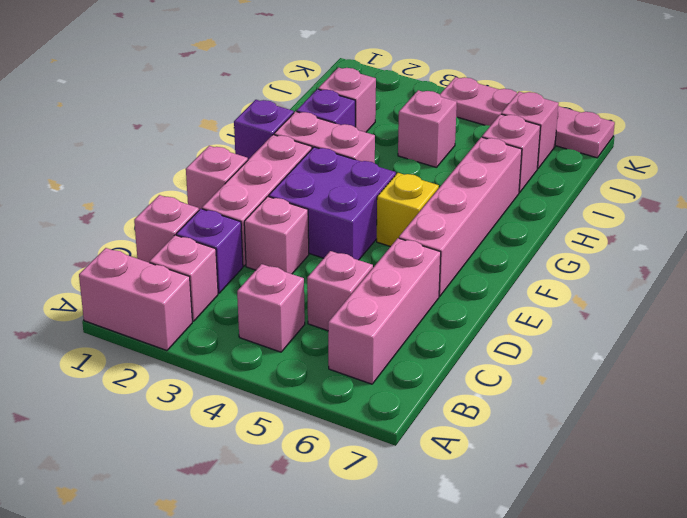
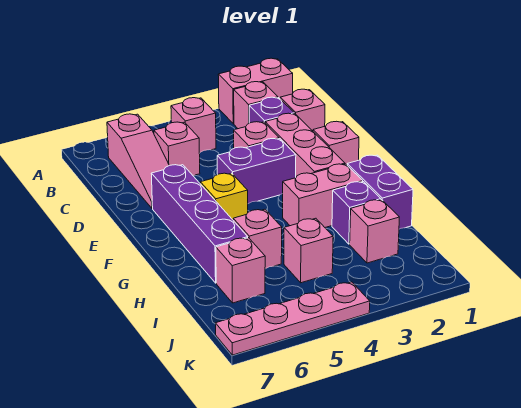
pink brick B6:D6 level 1 -> pink slope B6:D6 level 1 top B
purple brick E3:F4 level 1 -> purple brick E3:E4 level 1
pink brick E6:H6 level 1 -> purple brick E6:H6 level 1
purple brick G1 level 1 -> purple brick G1:H1 level 1
pink brick J6 level 1 -> pink brick H5 level 1

